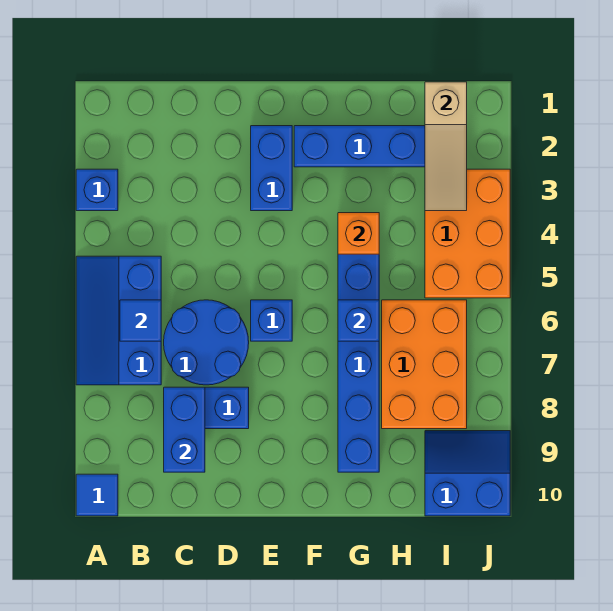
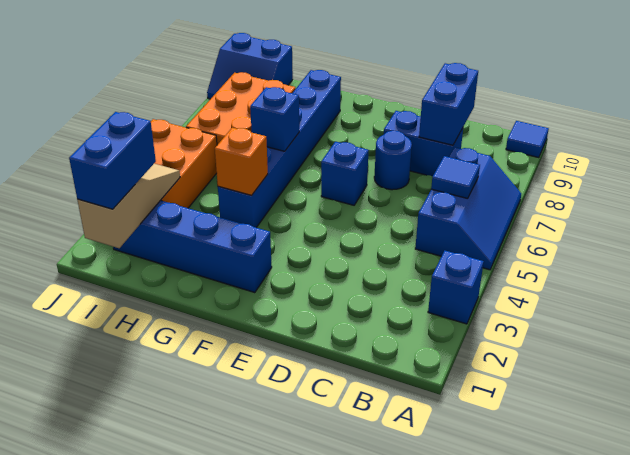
blue round brick C6:D7 level 1 -> blue round brick D7 level 1
blue brick E2:E3 level 1 -> blue brick I1:I2 level 3

